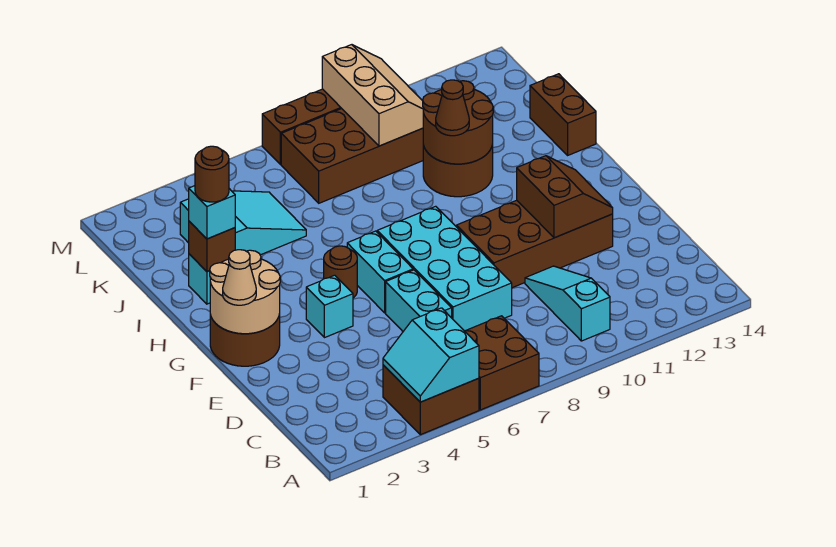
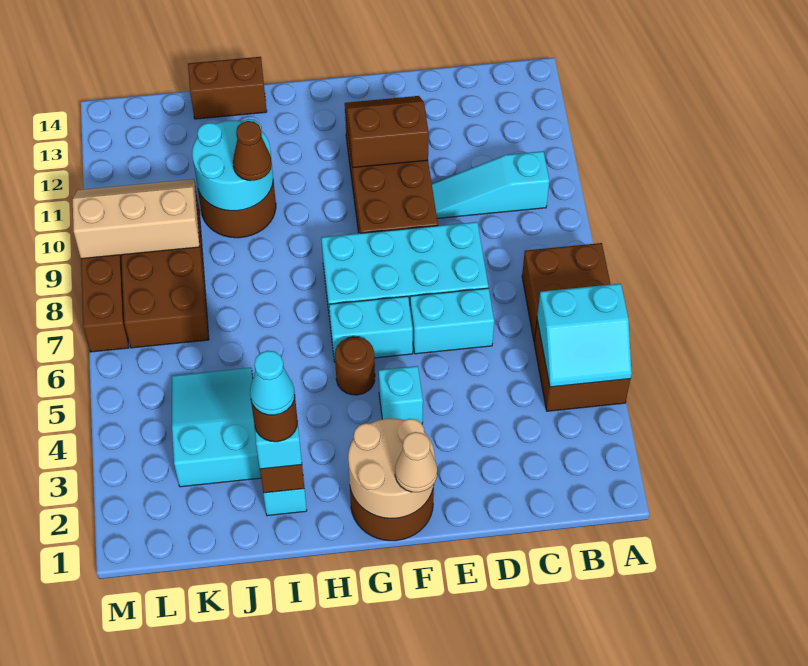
none -> cyan cone I2 level 5
brown round brick I10:J11 level 2 -> cyan round brick I10:J11 level 2

